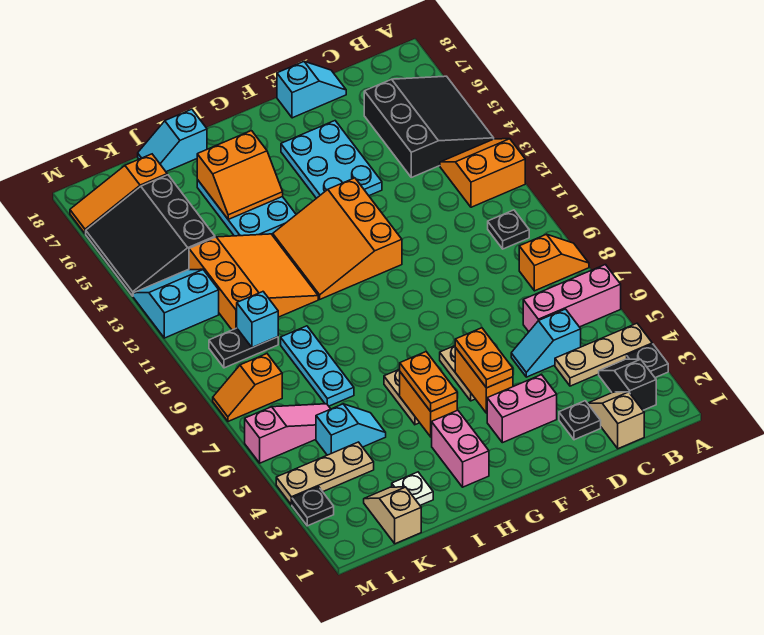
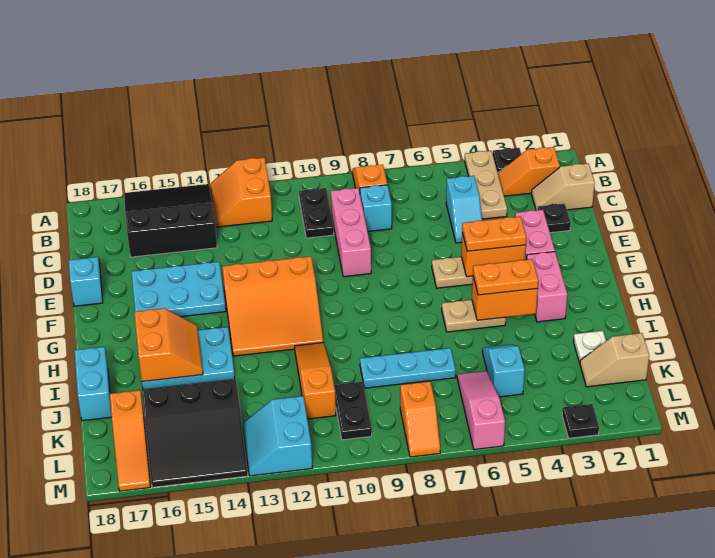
pink brick A6:C6 level 1 -> pink brick C9:E9 level 1
black slope B2:B3 level 1 top 2 -> orange slope B2:B3 level 1 top 2
black plate B10 level 1 -> black plate B10:C10 level 1
pink brick H2:H3 level 1 -> pink brick G3:H3 level 1
orange slope I11:K13 level 1 top K -> orange slope I11:K11 level 1 top K
cyan slope I18:J18 level 1 top I -> cyan brick I18:J18 level 1
tan plate K4:M4 level 1 -> none
cyan brick K10 level 2 -> cyan brick C8 level 1

